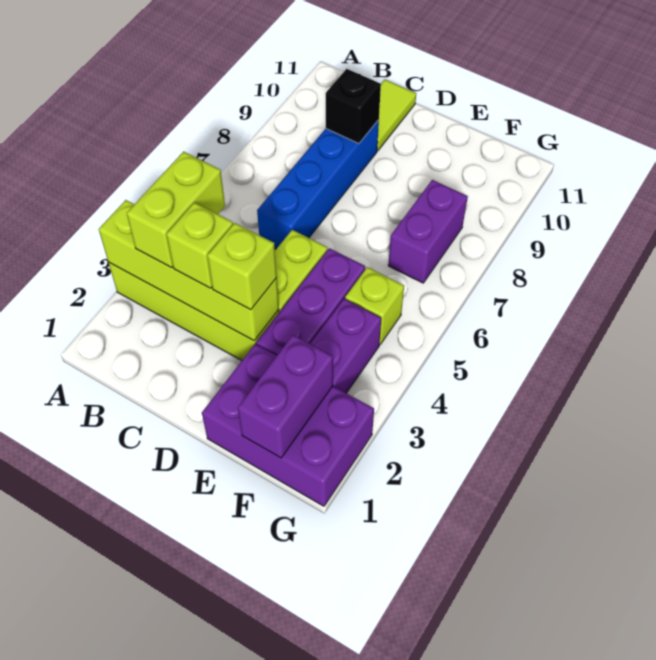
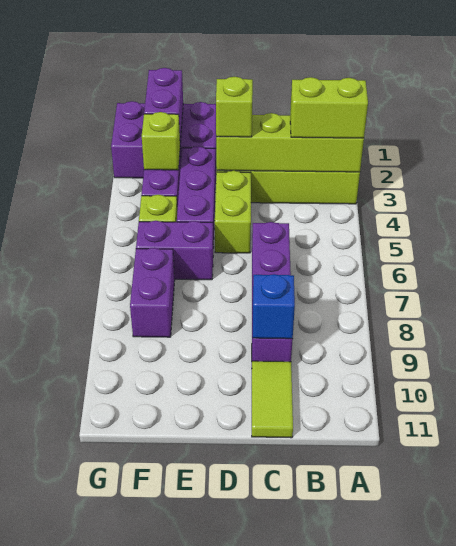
lime brick B3:B4 level 3 -> lime brick A3:B3 level 3
lime brick C3 level 3 -> lime brick F3 level 2
blue brick C6:C9 level 1 -> purple brick C6:C9 level 1
black brick C9 level 2 -> blue brick C9 level 2
none -> purple brick E6:F6 level 1

